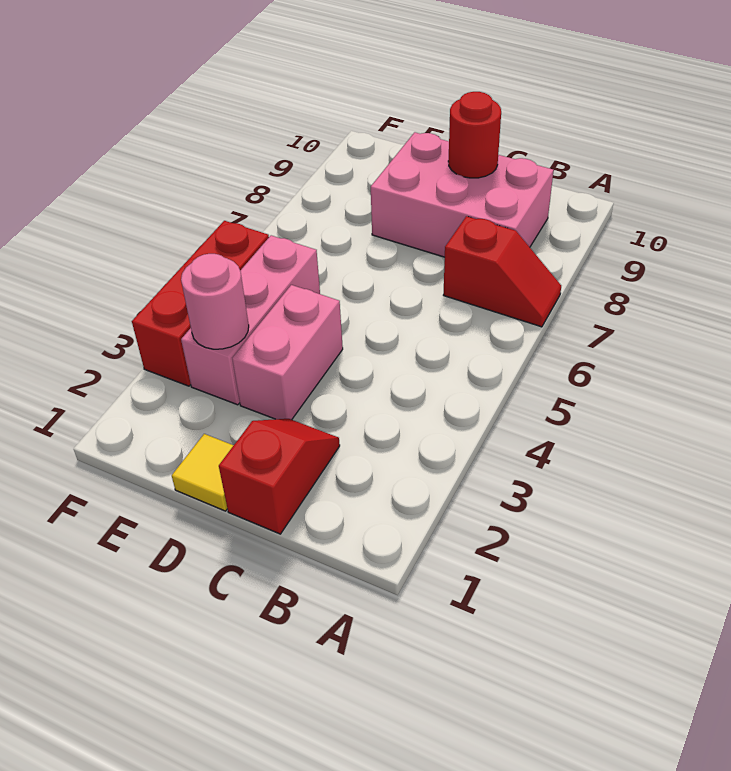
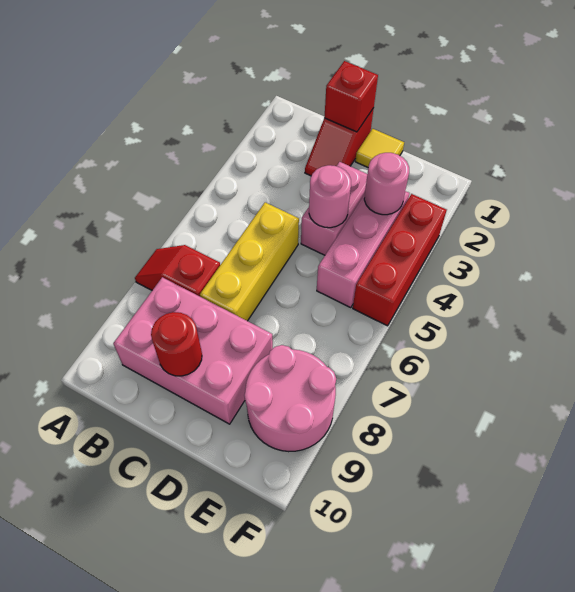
none -> red brick C1 level 2
none -> yellow brick C5:C7 level 1
none -> pink round brick D4 level 2
none -> pink round brick E8:F9 level 1

